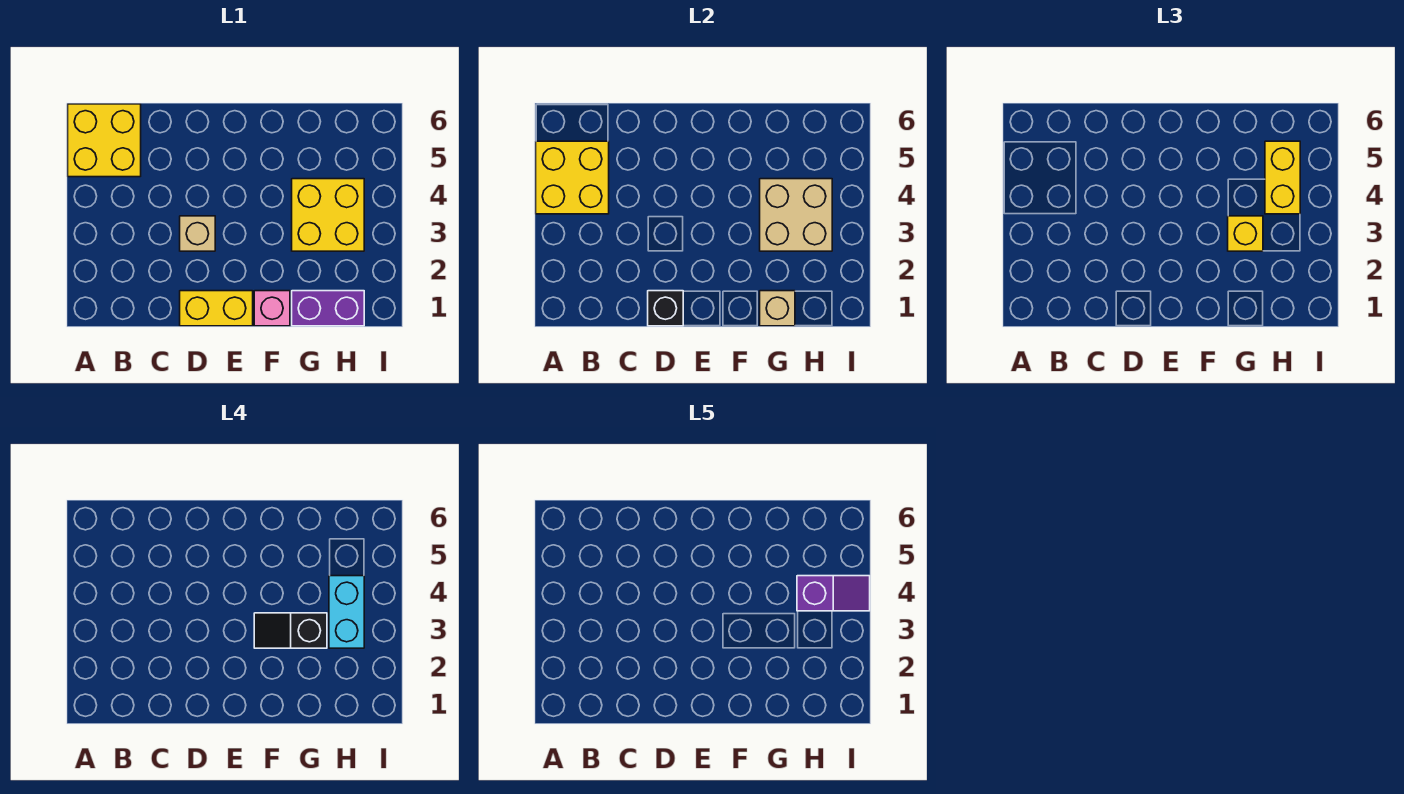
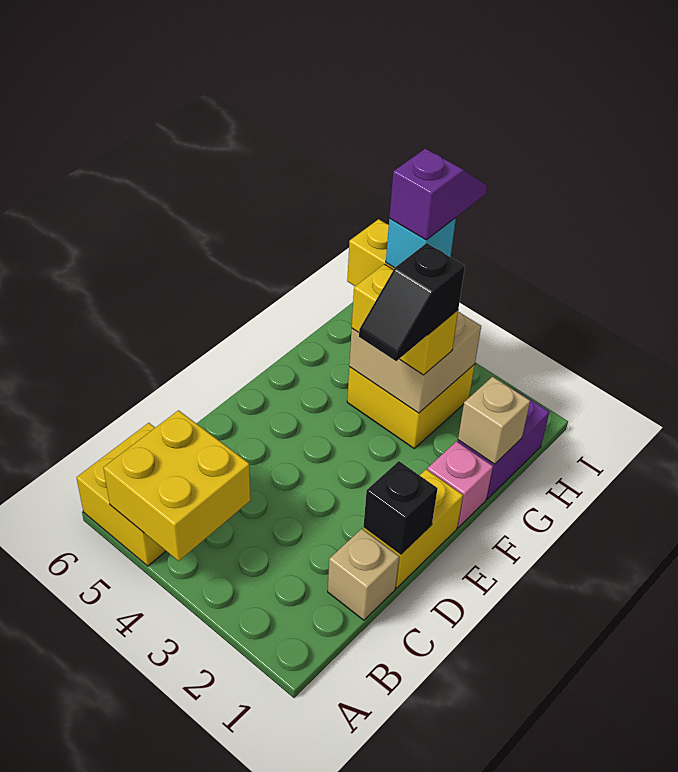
tan brick D3 level 1 -> tan brick C1 level 1
yellow brick G3 level 3 -> yellow brick G3:G4 level 3
cyan brick H3:H4 level 4 -> cyan brick H4 level 4

